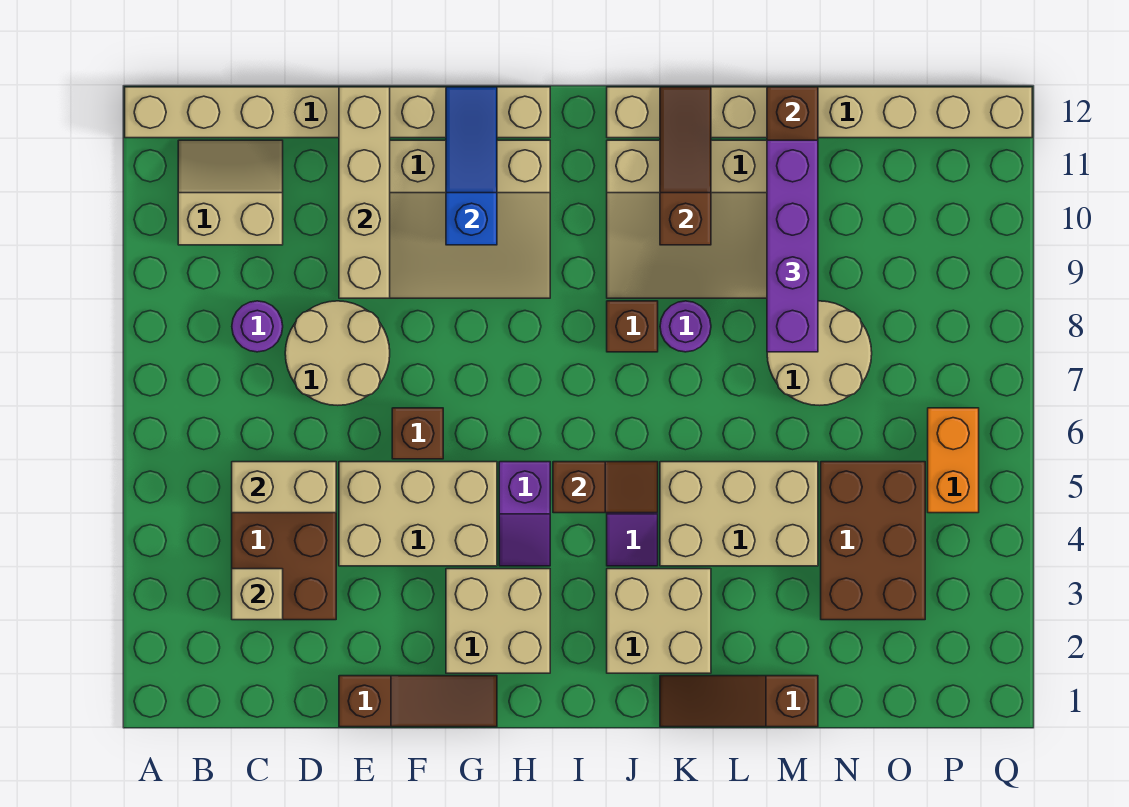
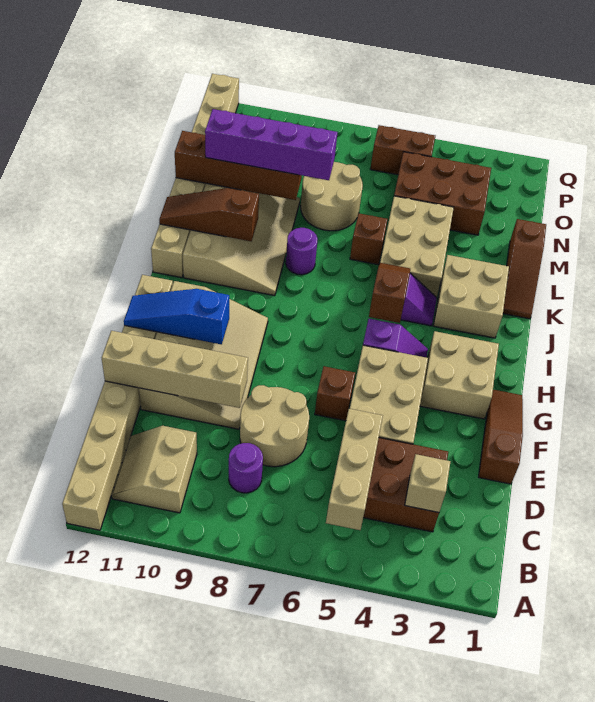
tan brick C5:D5 level 2 -> tan brick B5:D5 level 2
brown brick J8 level 1 -> brown brick L6 level 1
orange brick P5:P6 level 1 -> brown brick P5:P6 level 1

